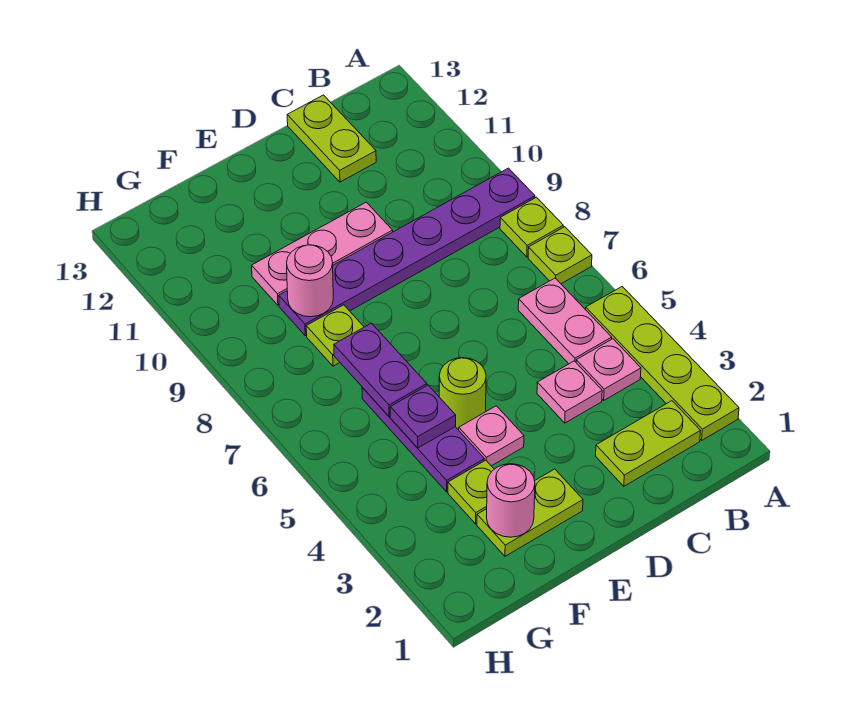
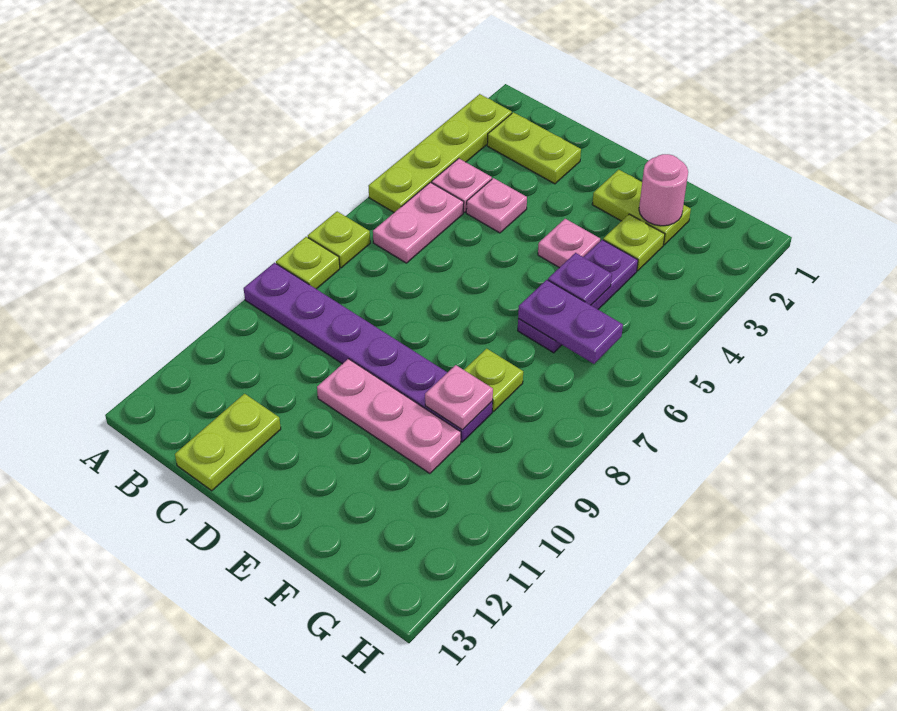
lime round brick E5 level 1 -> none
purple plate F6:F7 level 2 -> purple plate F6:G6 level 2
pink round brick F9 level 2 -> pink plate F9 level 2

